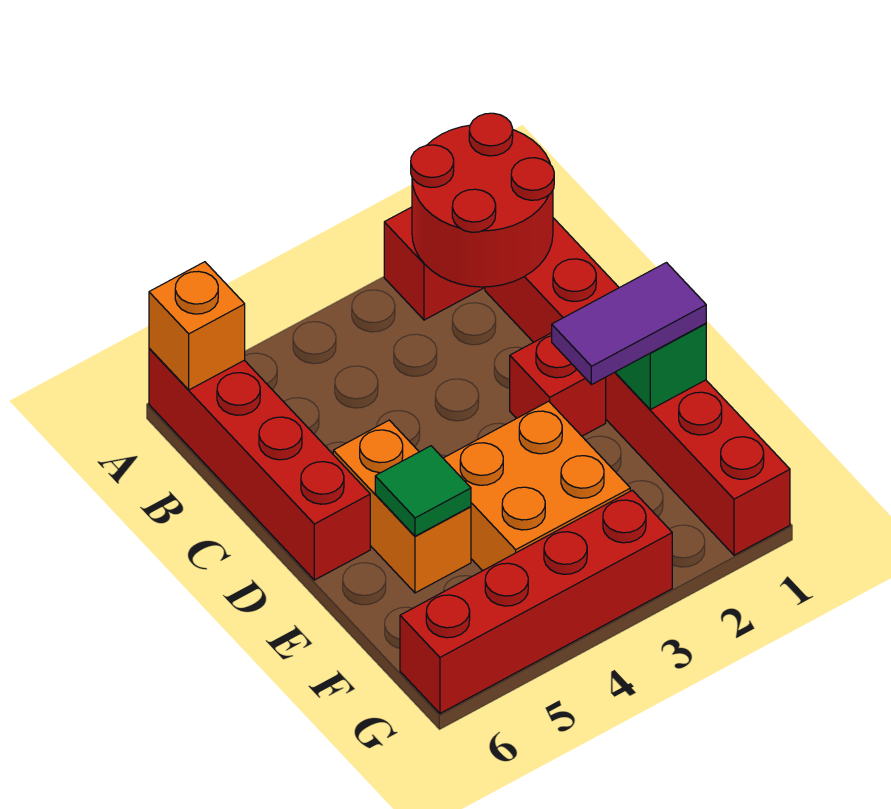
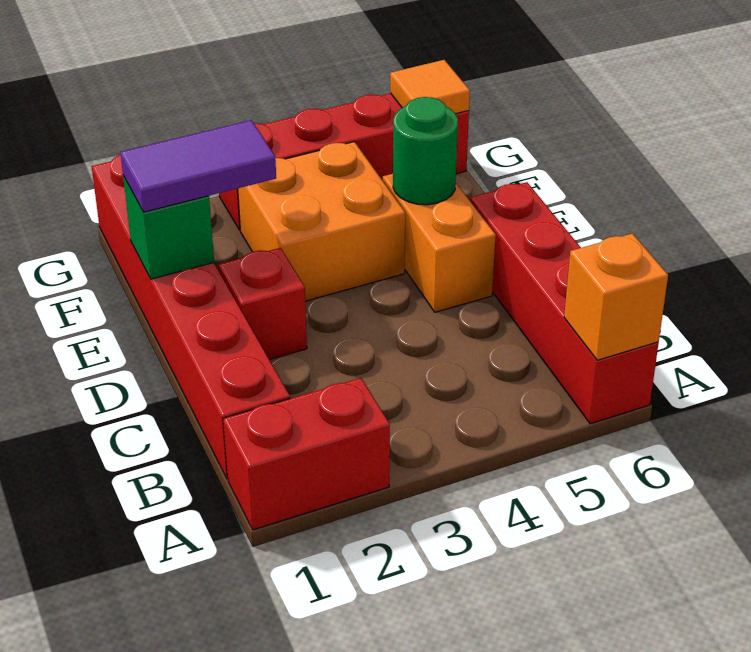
red round brick A1:B2 level 2 -> none
green tile E5 level 2 -> green round brick E5 level 2
none -> orange tile G6 level 2

